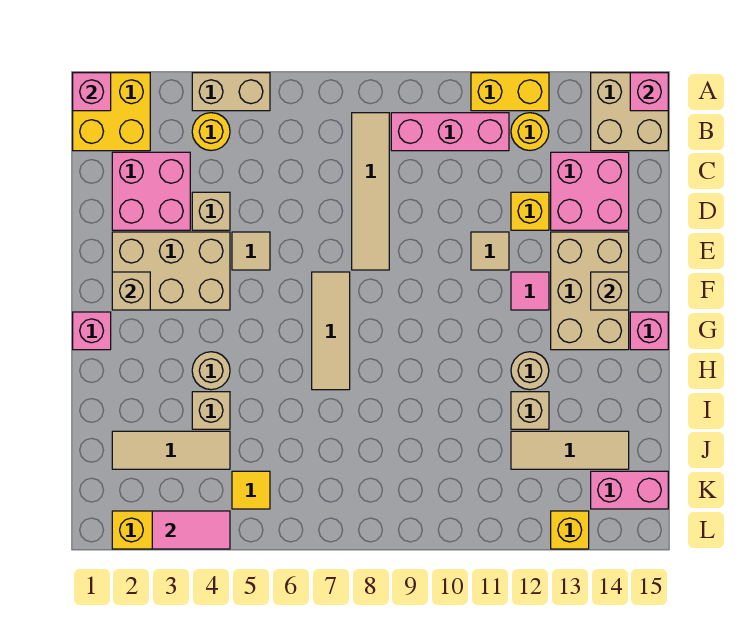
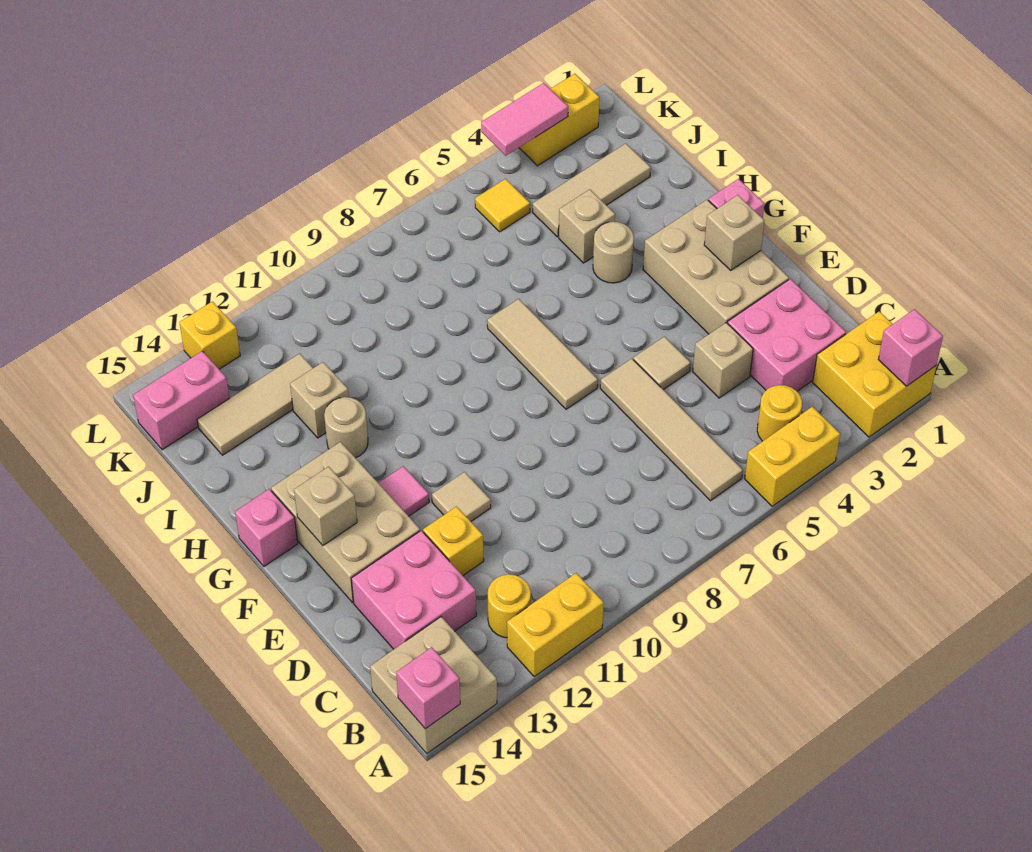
tan brick A4:A5 level 1 -> yellow brick A4:A5 level 1
tan tile B8:E8 level 1 -> tan tile B6:E6 level 1
pink brick B9:B11 level 1 -> none
tan brick E2:F4 level 1 -> tan brick E2:G3 level 1

